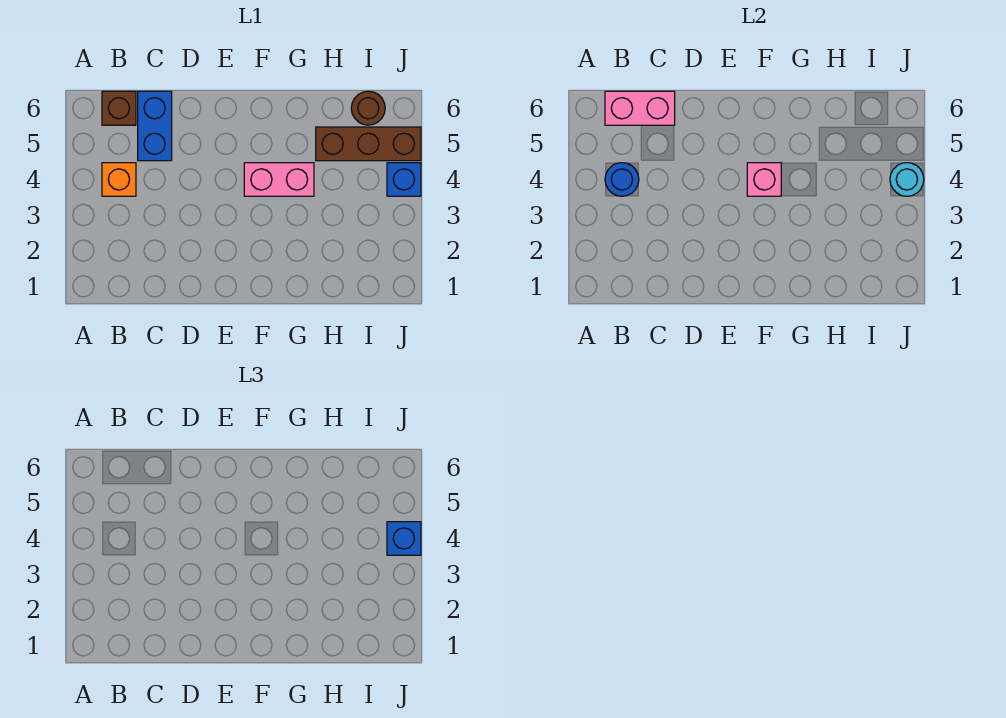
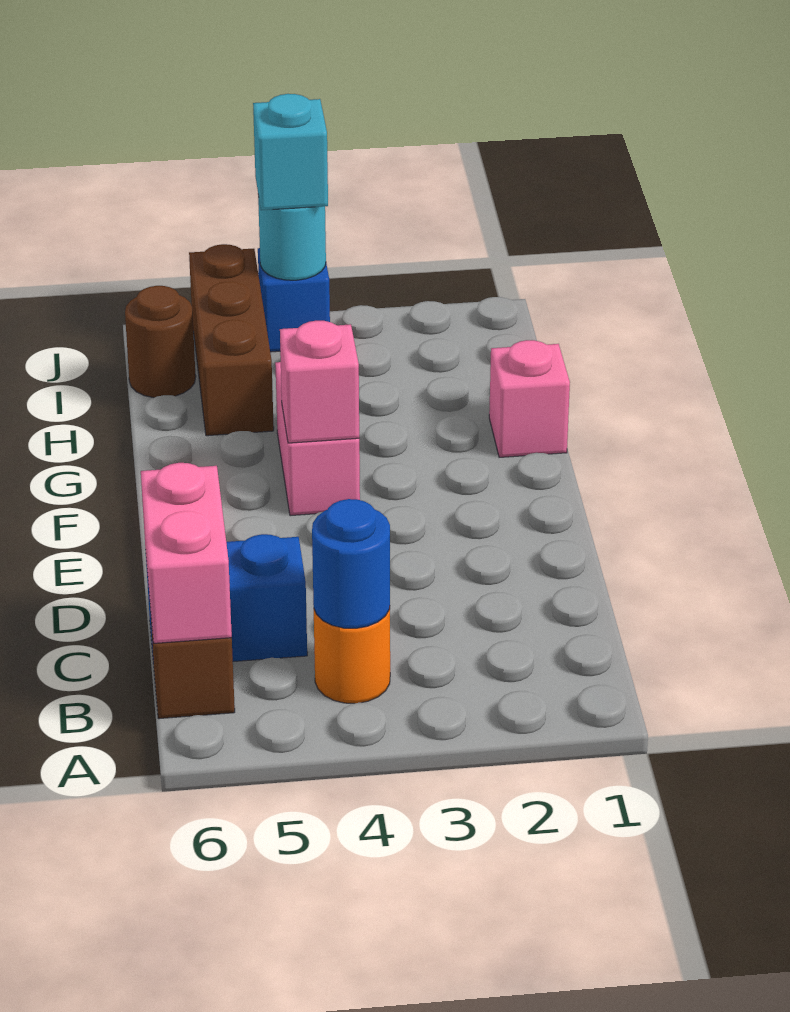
orange brick B4 level 1 -> orange round brick B4 level 1
none -> pink brick G1 level 1
blue brick J4 level 3 -> cyan brick J4 level 3

